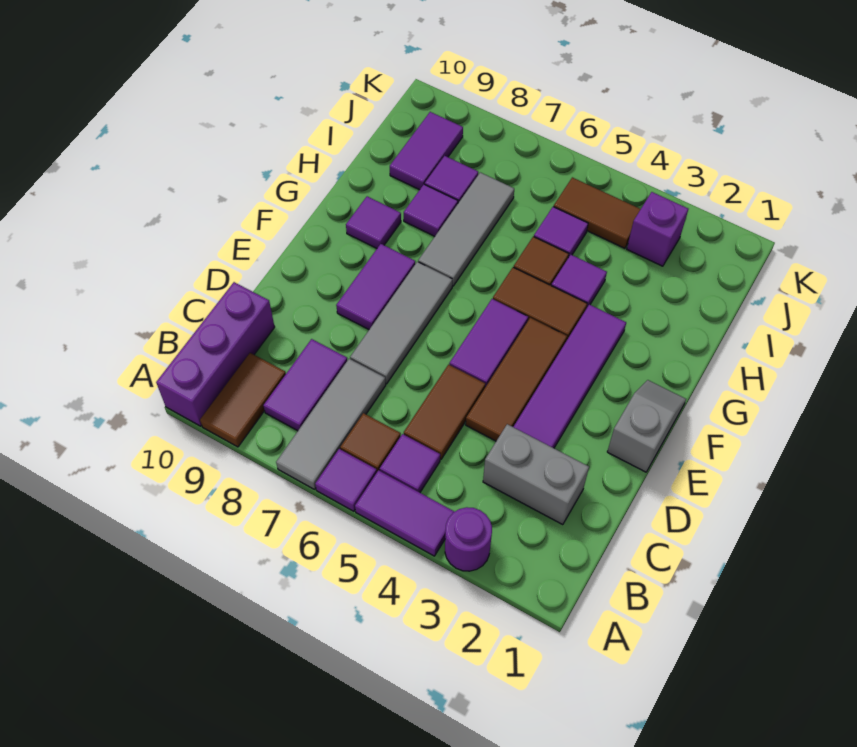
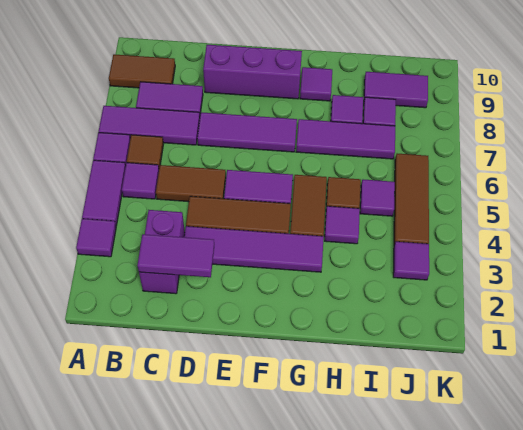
purple round brick A3 level 1 -> purple tile A3 level 1
grey tile A7:C7 level 1 -> purple tile A7:C7 level 1
purple brick A10:C10 level 1 -> purple brick D9:F9 level 1
grey brick C2:C3 level 1 -> purple brick C2:C3 level 1
grey tile D7:F7 level 1 -> purple tile D7:F7 level 1
grey slope E1:F1 level 1 top E -> none
purple tile E8:F8 level 1 -> purple tile C2:D2 level 2
grey tile G7:I7 level 1 -> purple tile G7:I7 level 1
purple brick J3 level 1 -> purple tile J3 level 1
brown tile J4:J5 level 1 -> brown tile J4:J6 level 1

